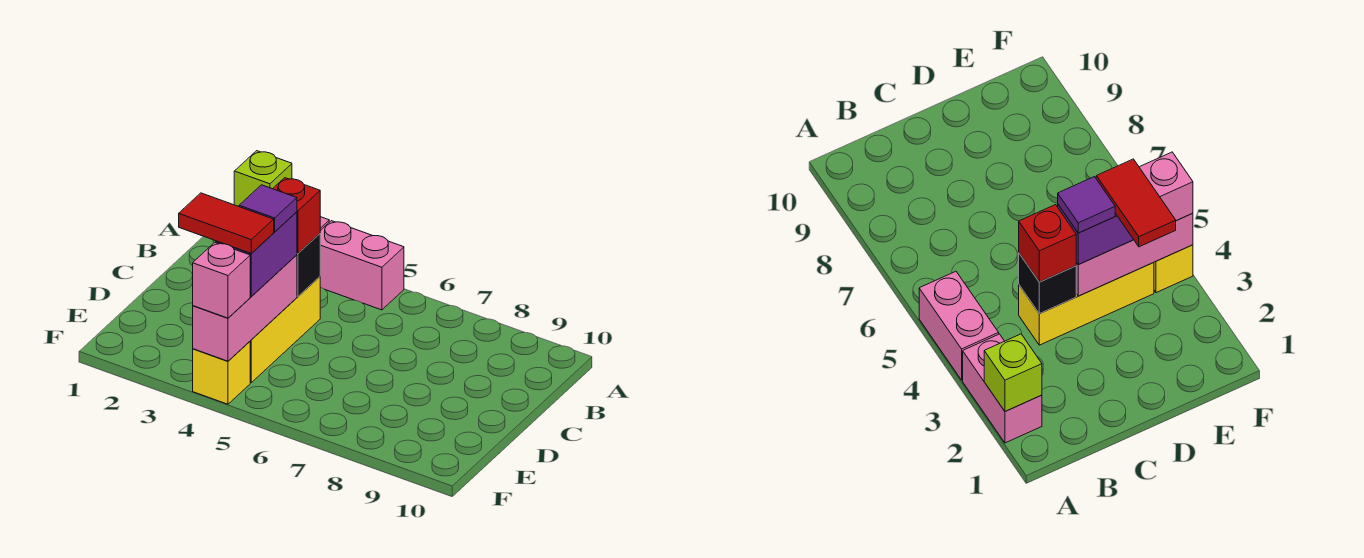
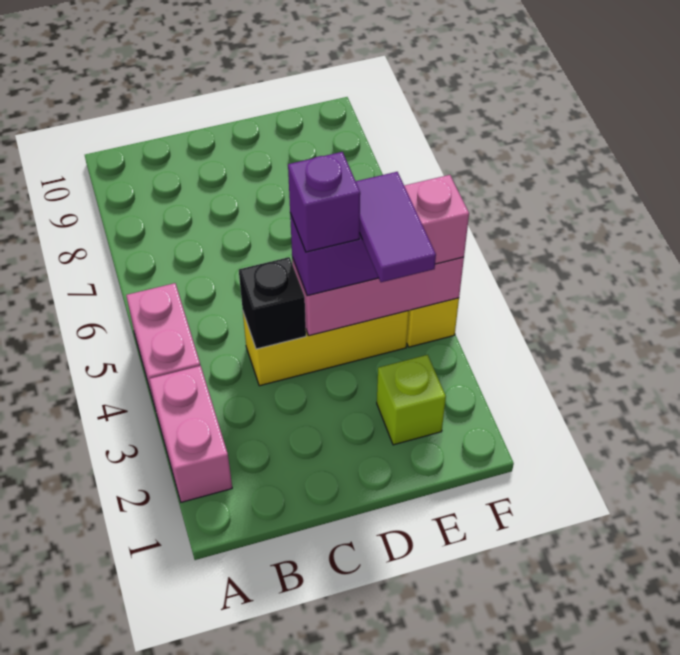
lime brick A2 level 2 -> lime brick E2 level 1
red brick C4 level 3 -> none
purple tile D4 level 4 -> purple brick D4 level 4
red tile E3:E4 level 4 -> purple tile E3:E4 level 4

